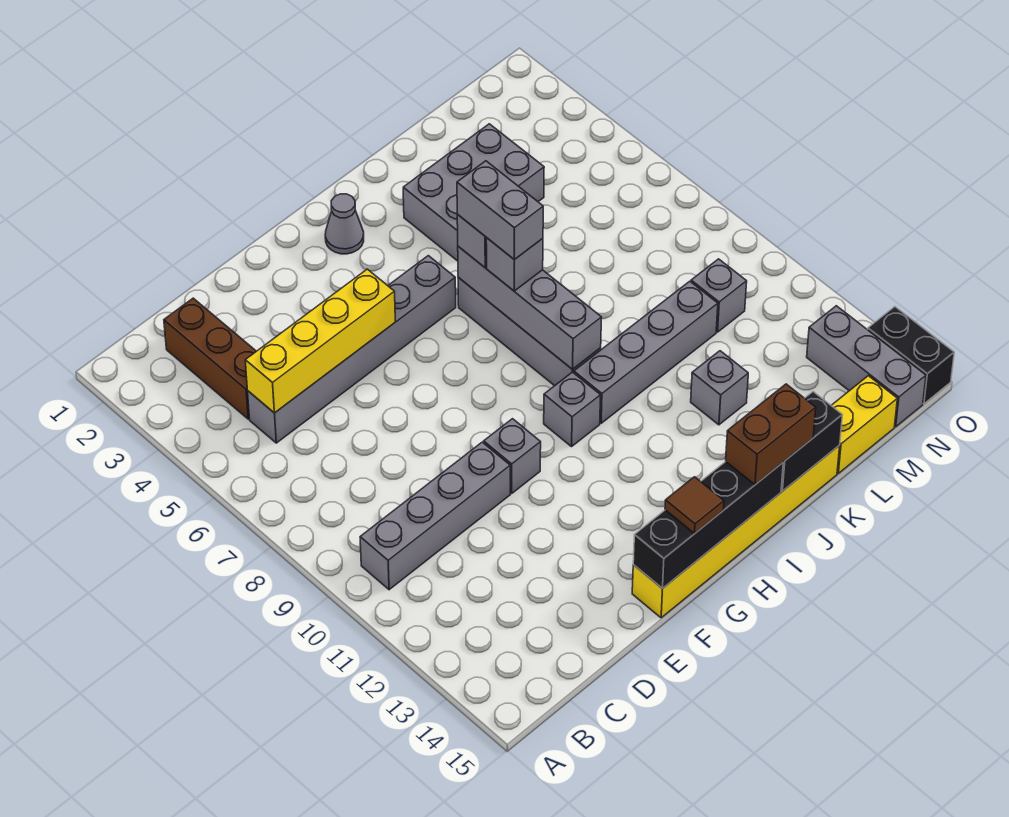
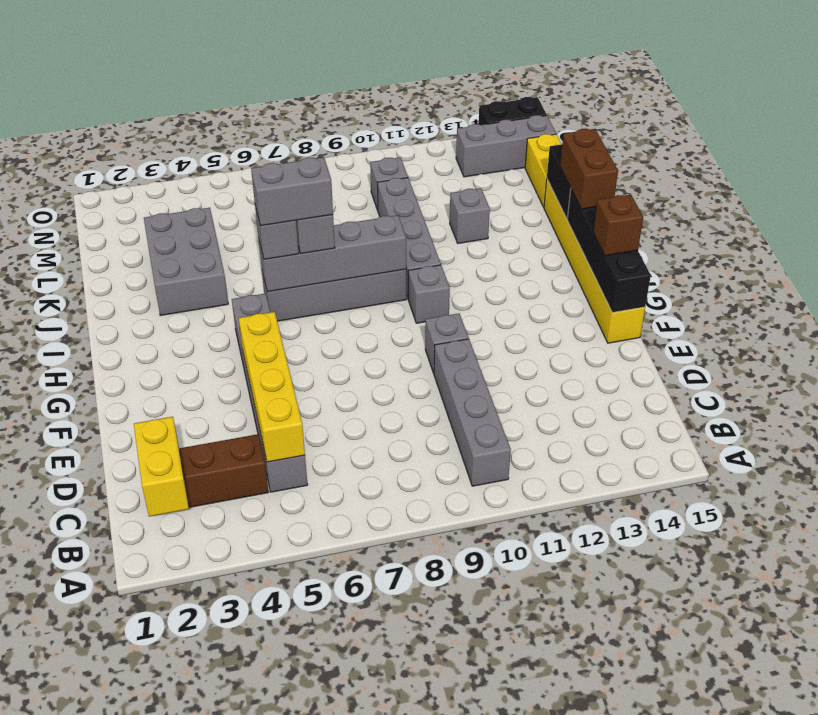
none -> yellow brick B2:C2 level 2
brown tile G15 level 3 -> brown brick G15 level 3
grey cone H2 level 1 -> none

